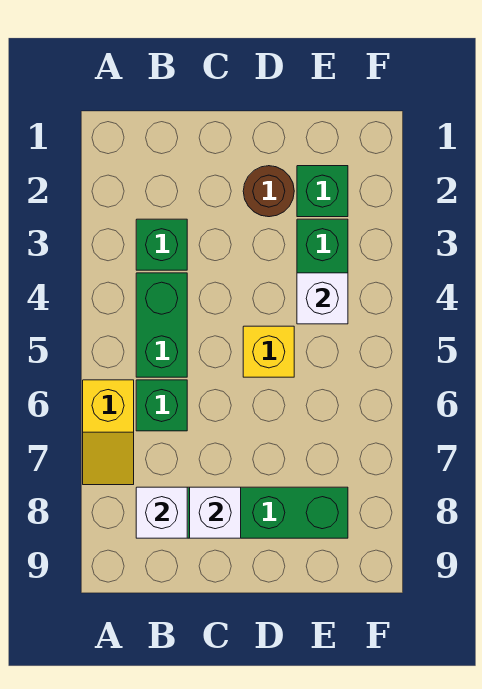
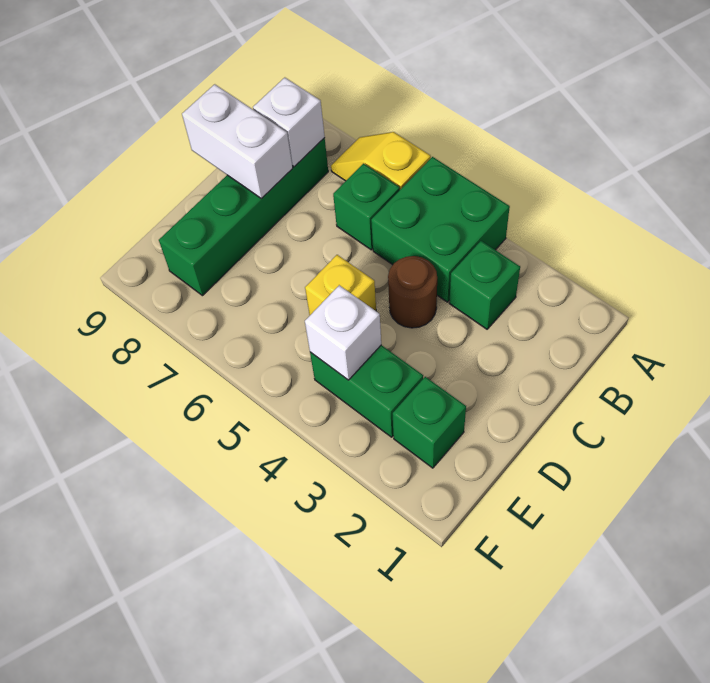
green brick B4:B5 level 1 -> green brick A4:B5 level 1
white brick C8 level 2 -> white brick C8:C9 level 2
brown round brick D2 level 1 -> brown round brick C4 level 1

